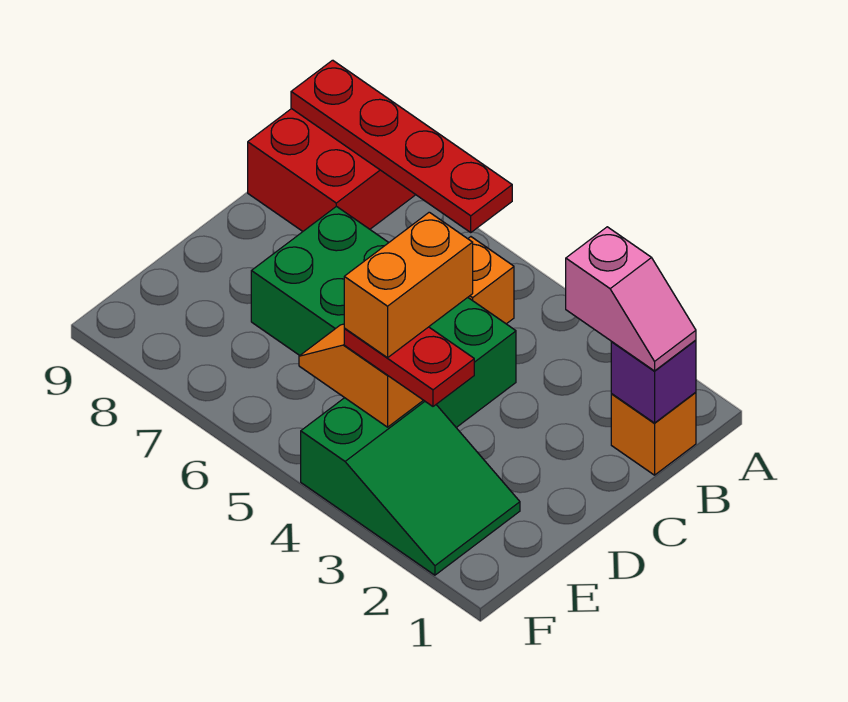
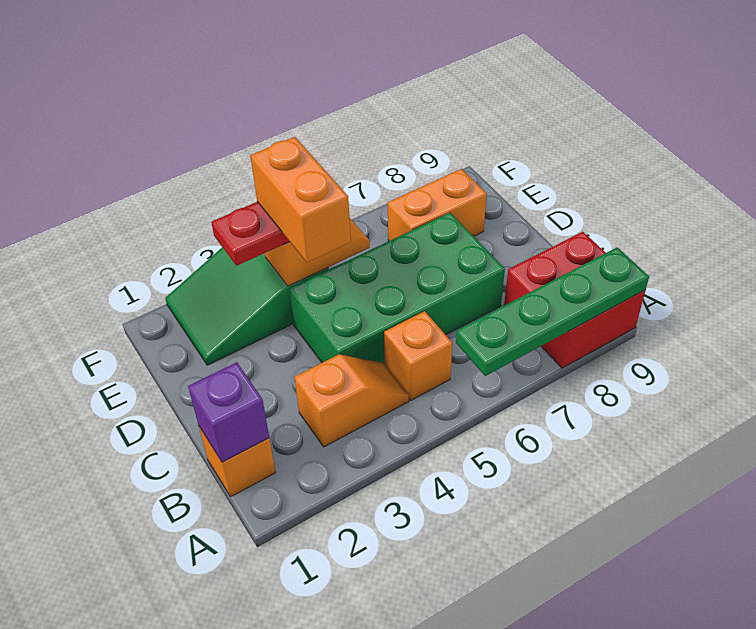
red plate A6:A9 level 2 -> green plate A6:A9 level 2
pink slope B1:B2 level 3 top 2 -> none
none -> orange slope B3:B4 level 1 top 3
none -> orange brick E7:E8 level 1

